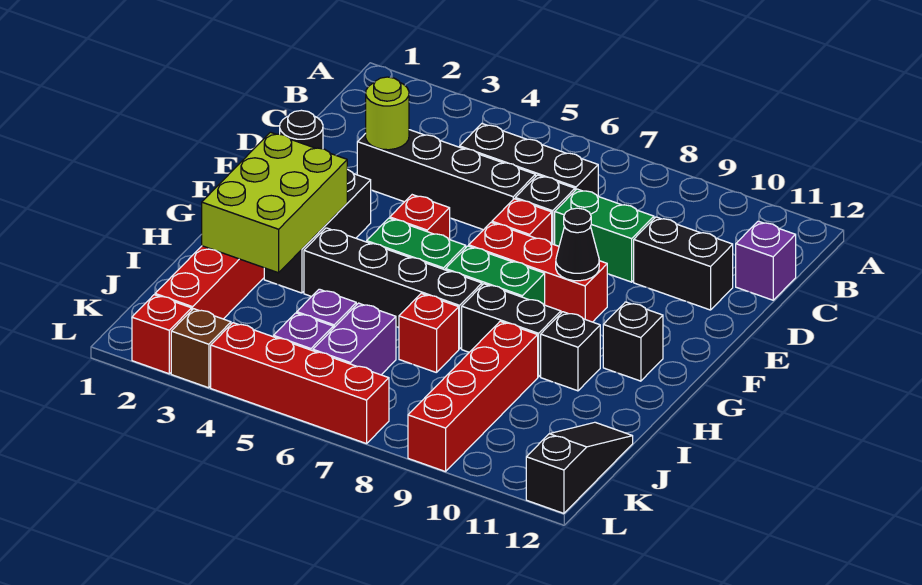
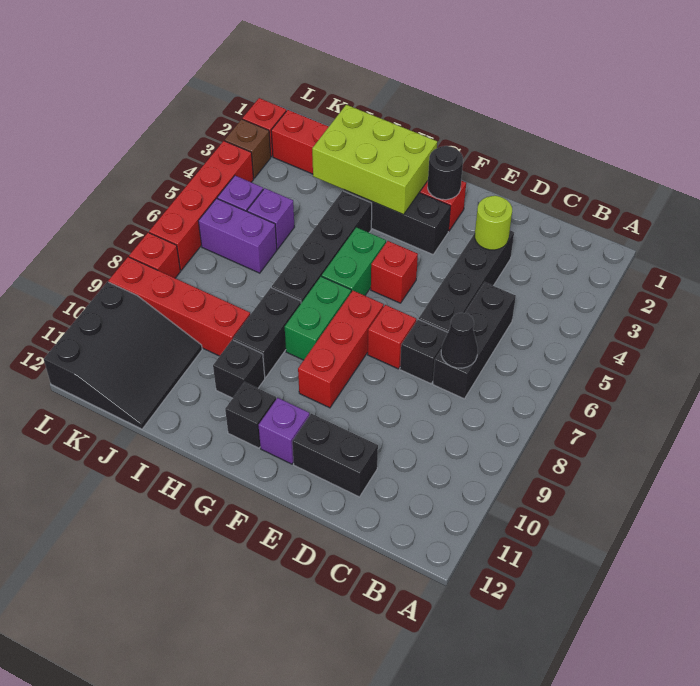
purple brick C12 level 1 -> purple brick F11 level 1
green brick D8:D9 level 1 -> none
black brick D10:D11 level 1 -> black brick D11:E11 level 1
black cone F9 level 2 -> black cone C7 level 2
red brick I7 level 1 -> red brick L8 level 1
black slope J12:L12 level 1 top L -> black slope J10:L12 level 1 top L

